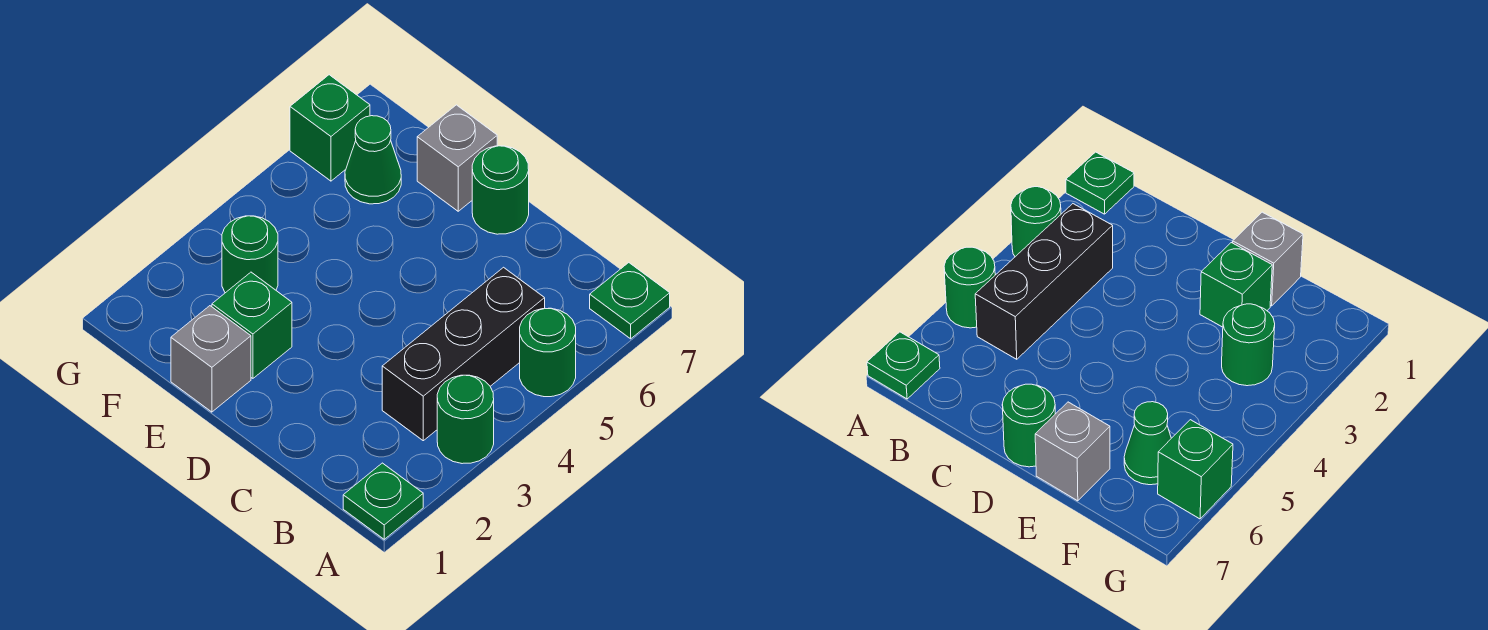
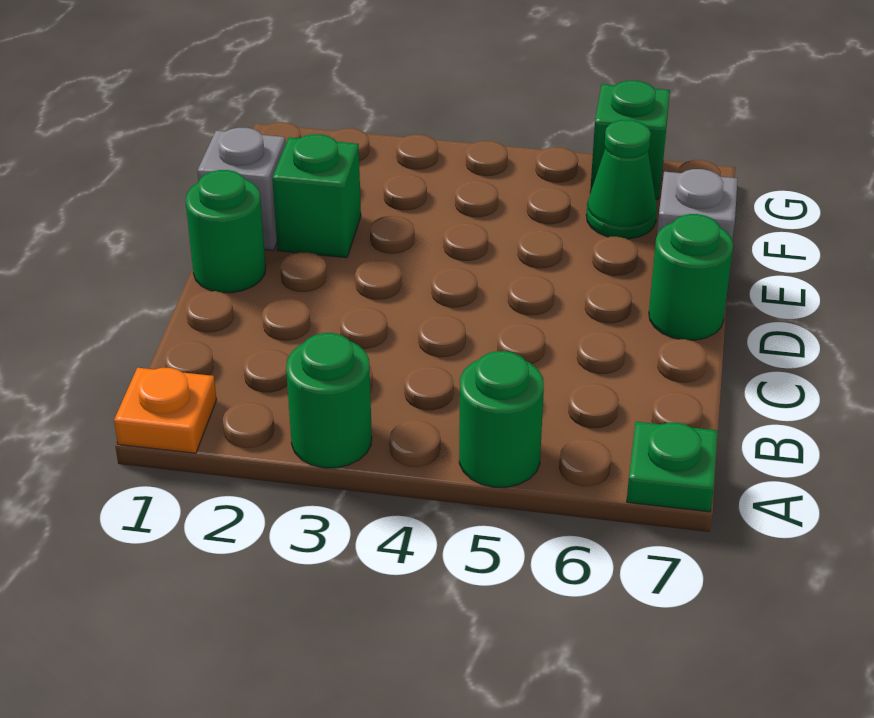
green plate A1 level 1 -> orange plate A1 level 1
black brick B3:B5 level 1 -> none
green round brick F3 level 1 -> green round brick D1 level 1

